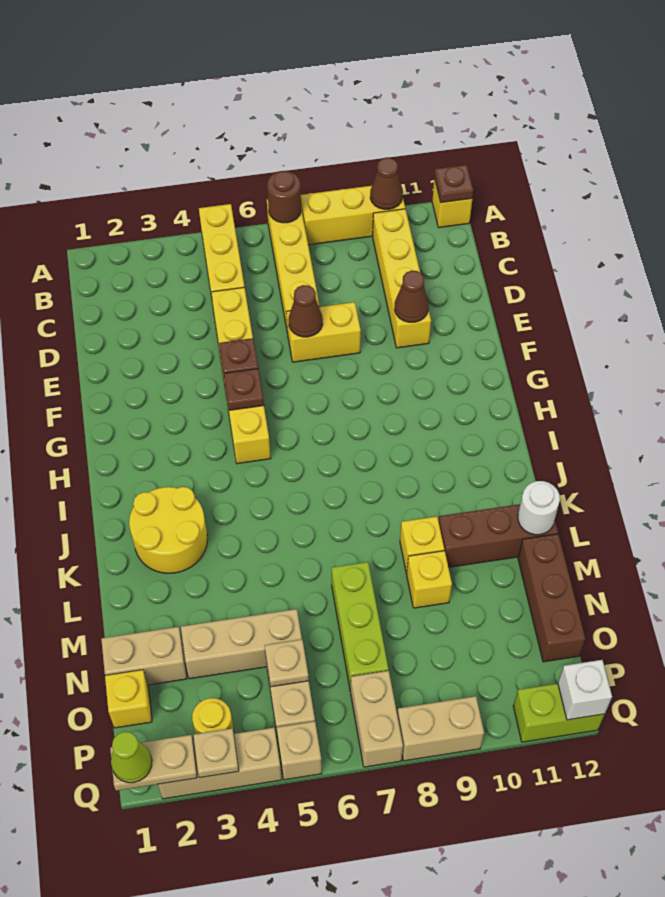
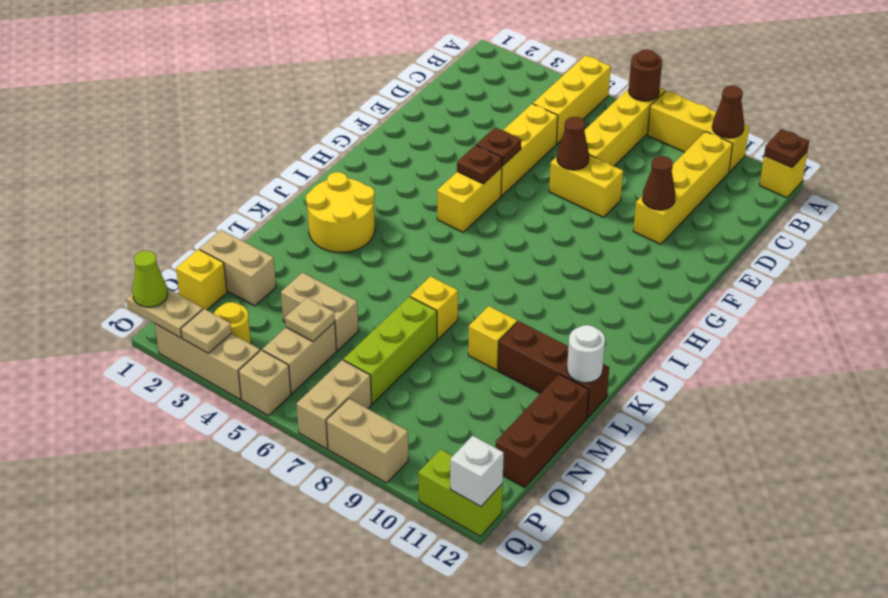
yellow brick M9 level 1 -> yellow brick L7 level 1
tan brick N3:N5 level 1 -> tan brick N4:N5 level 1

